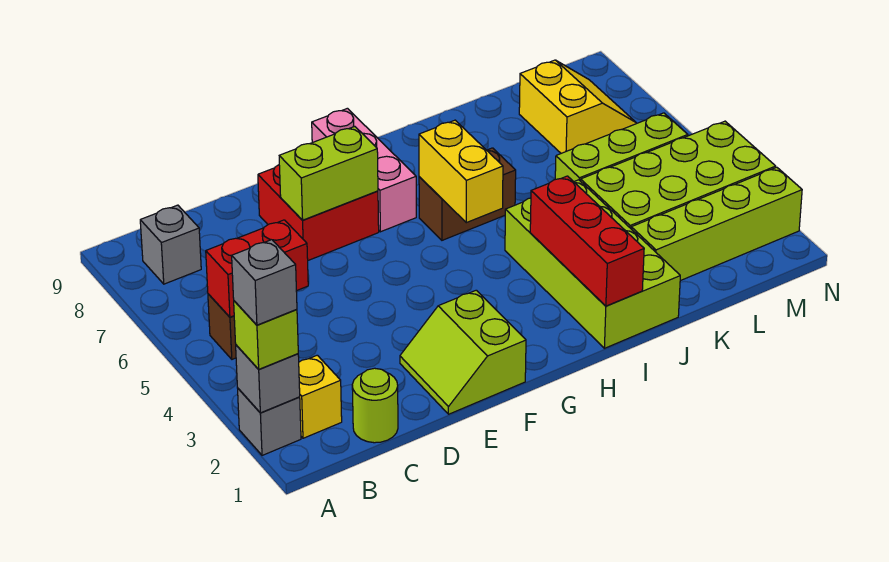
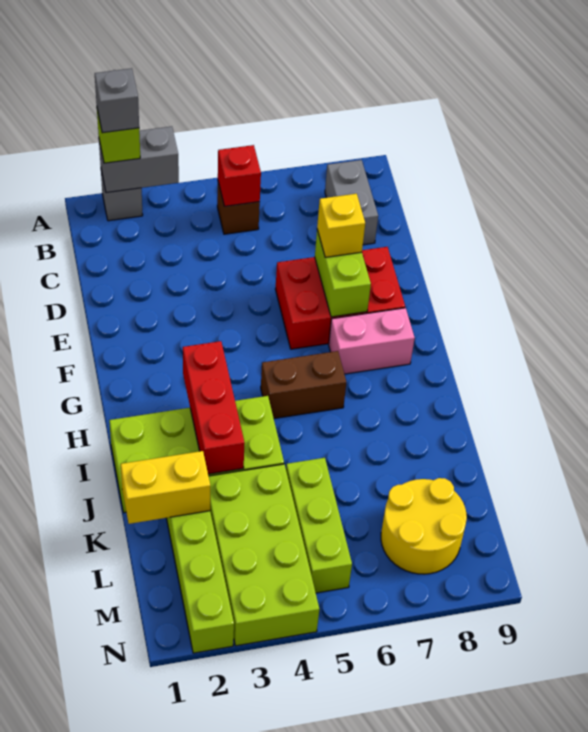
grey brick A2 level 2 -> grey brick A2:A3 level 2
yellow brick B2 level 1 -> yellow brick E7 level 3
red brick B5:C5 level 2 -> red brick B5 level 2
grey brick B8 level 1 -> grey brick B8:C8 level 1
lime round brick C1 level 1 -> none
lime slope E1:F2 level 1 top F -> none
red brick E7:F8 level 1 -> red brick E6:F8 level 1
pink brick G7:G9 level 1 -> pink brick G7:G8 level 1
yellow brick H5:H6 level 2 -> yellow brick K1:K2 level 2
brown brick H6:I6 level 1 -> brown brick H5:H6 level 1
red brick I1:I3 level 2 -> red brick H3:J3 level 2
yellow slope L7:M8 level 1 top L -> yellow round brick L7:M8 level 1

